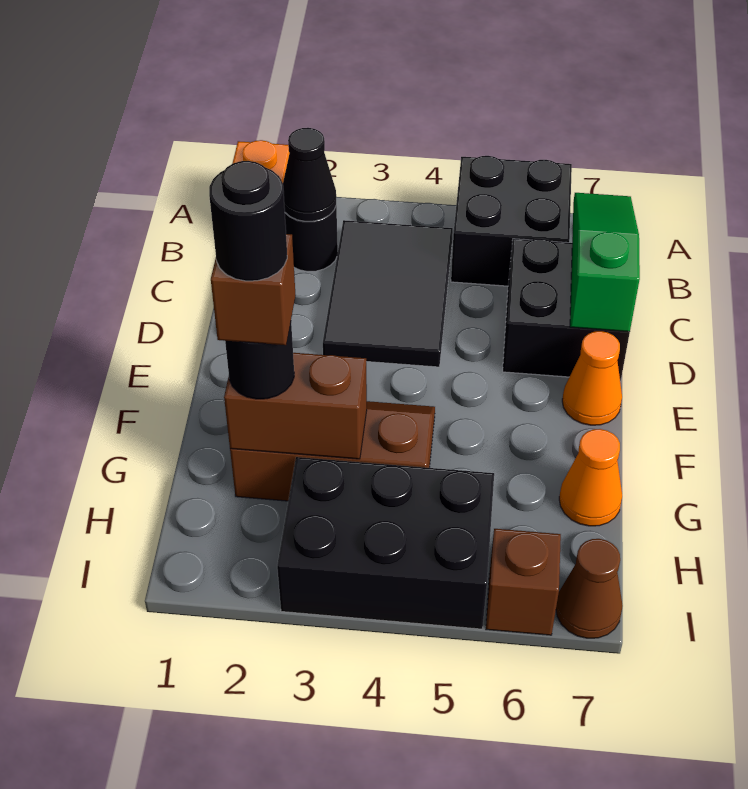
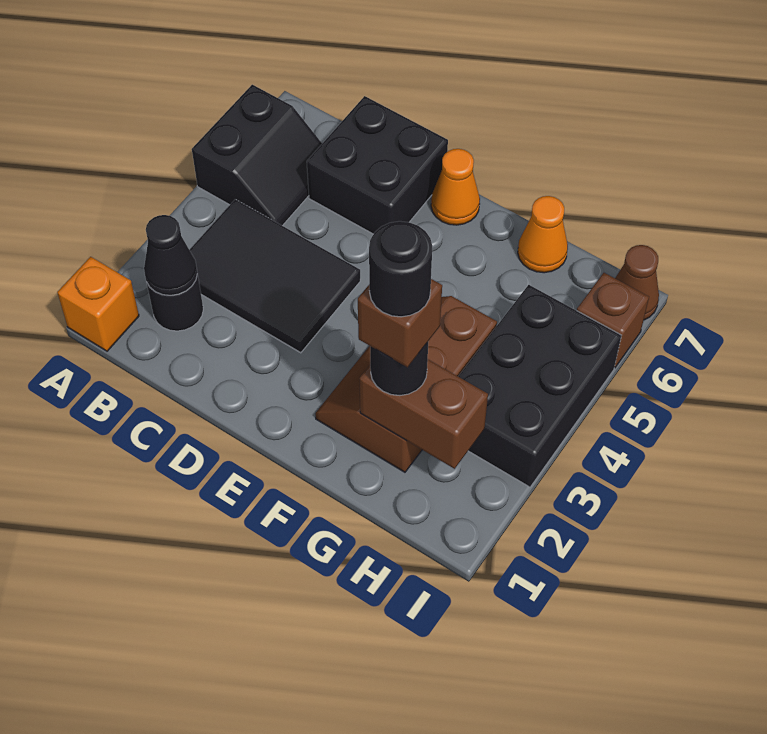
black brick A5:B6 level 1 -> black slope A5:B6 level 1 top A
green slope B7:D7 level 2 top D -> none
brown brick G2:G3 level 2 -> brown brick G2:H2 level 2

